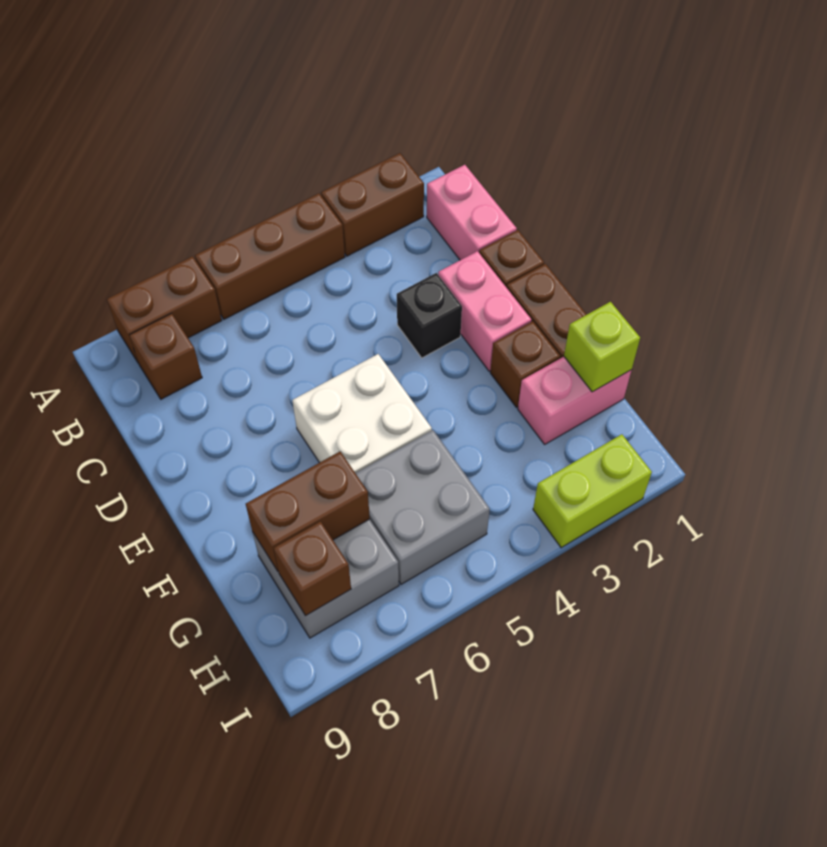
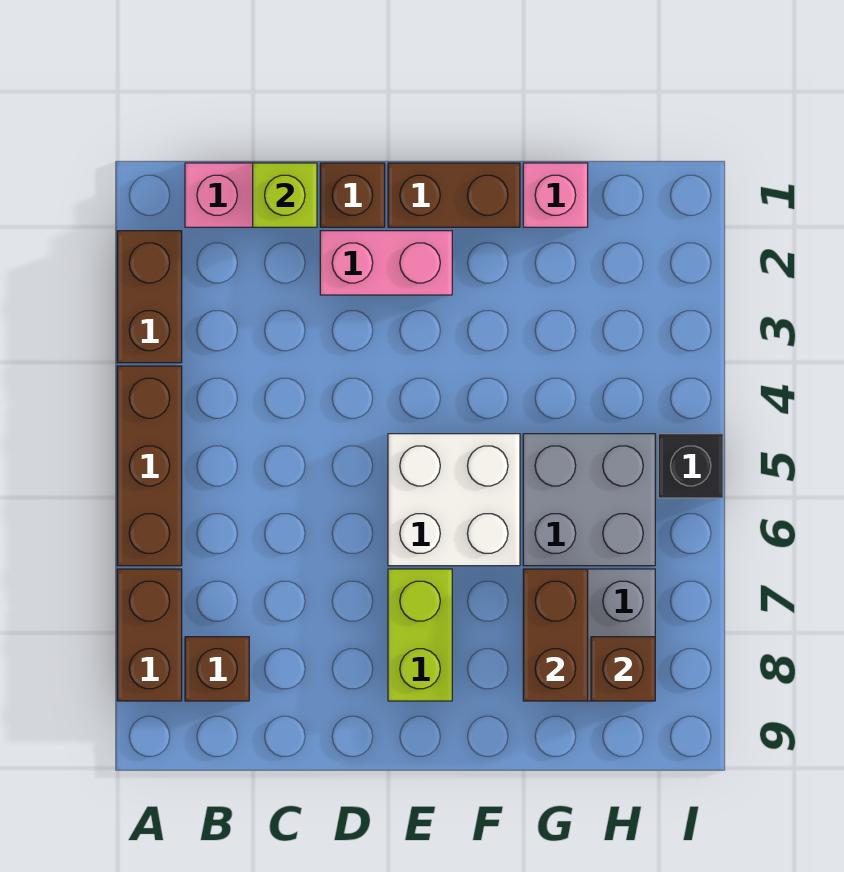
black brick D3 level 1 -> black brick I5 level 1
brown brick F2 level 1 -> none
pink brick G1:G2 level 1 -> pink brick G1 level 1
lime brick G1 level 2 -> lime brick C1 level 2
lime brick I2:I3 level 1 -> lime brick E7:E8 level 1

